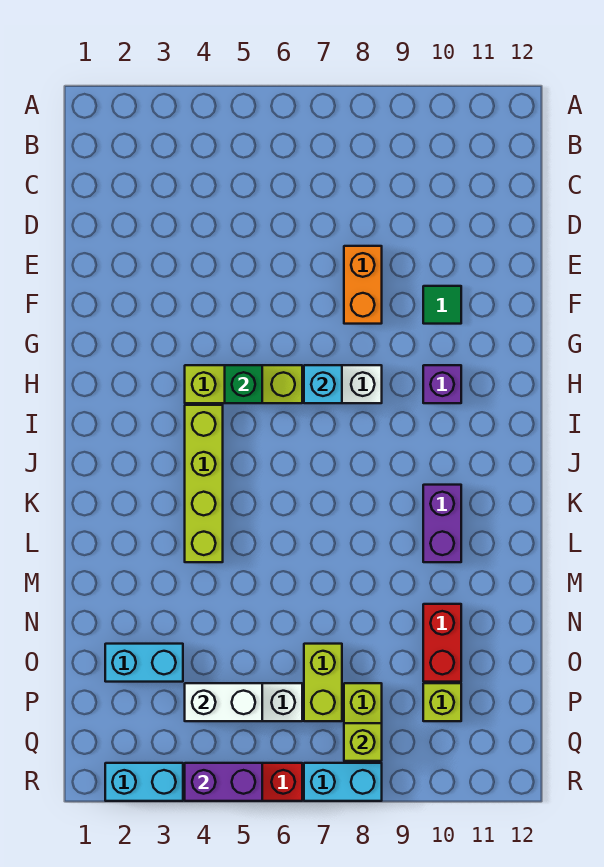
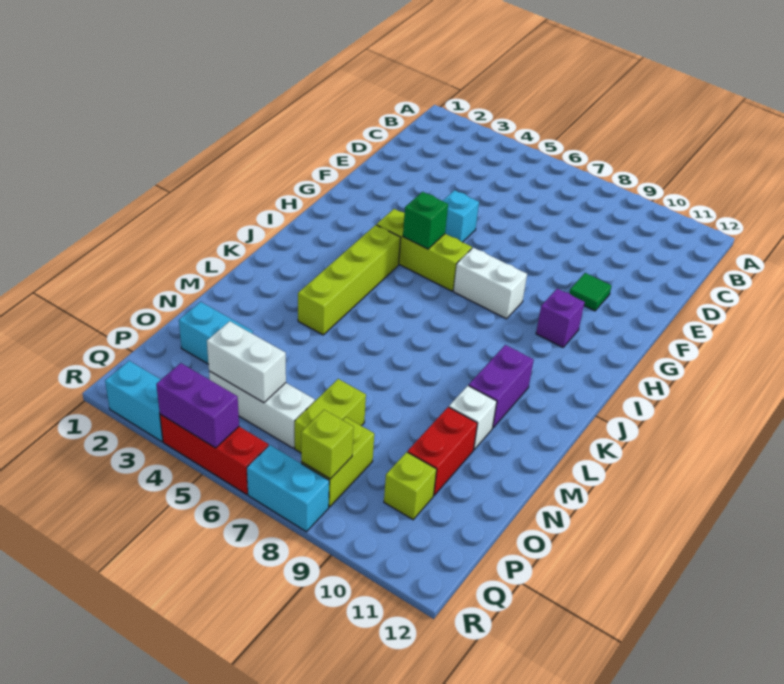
orange brick E8:F8 level 1 -> none
cyan brick H7 level 2 -> cyan brick F5 level 1
none -> white brick M10 level 1

